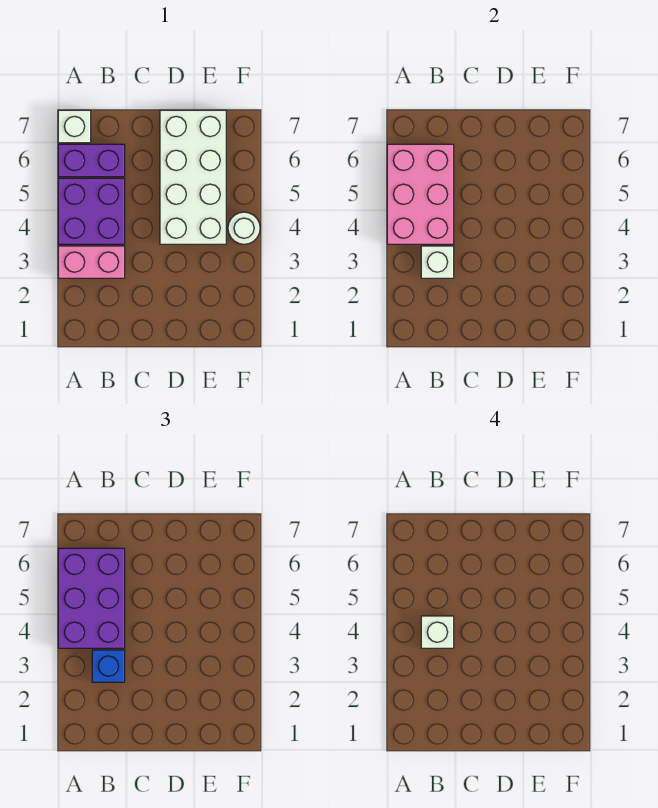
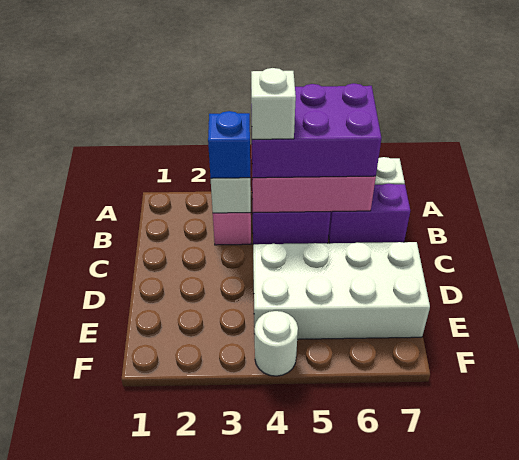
purple brick A6:B6 level 1 -> purple brick B6:B7 level 1

